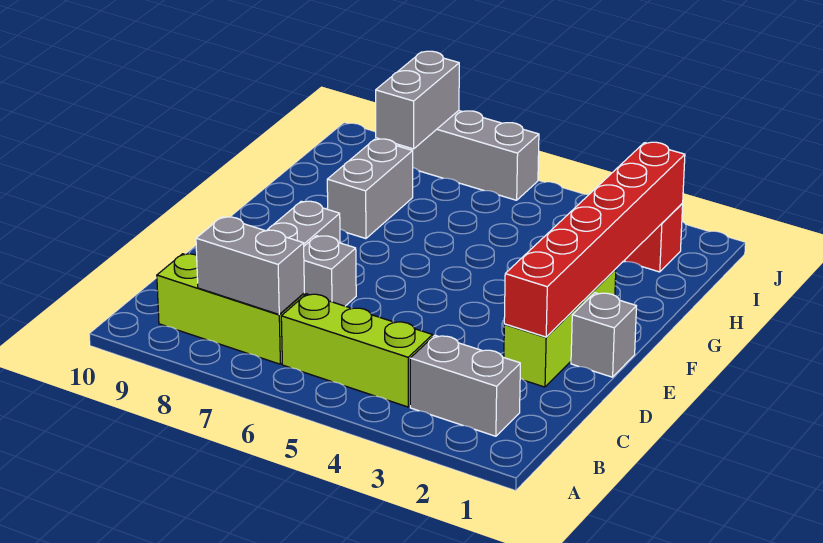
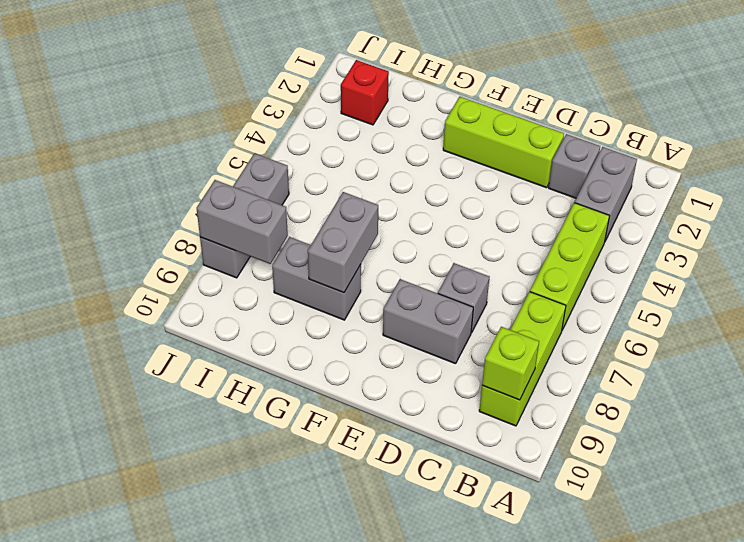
grey brick B7:B8 level 2 -> grey brick G7:G8 level 2
none -> lime brick B9 level 2
red brick D2:I2 level 2 -> none
grey brick E1 level 1 -> grey brick C2 level 1

